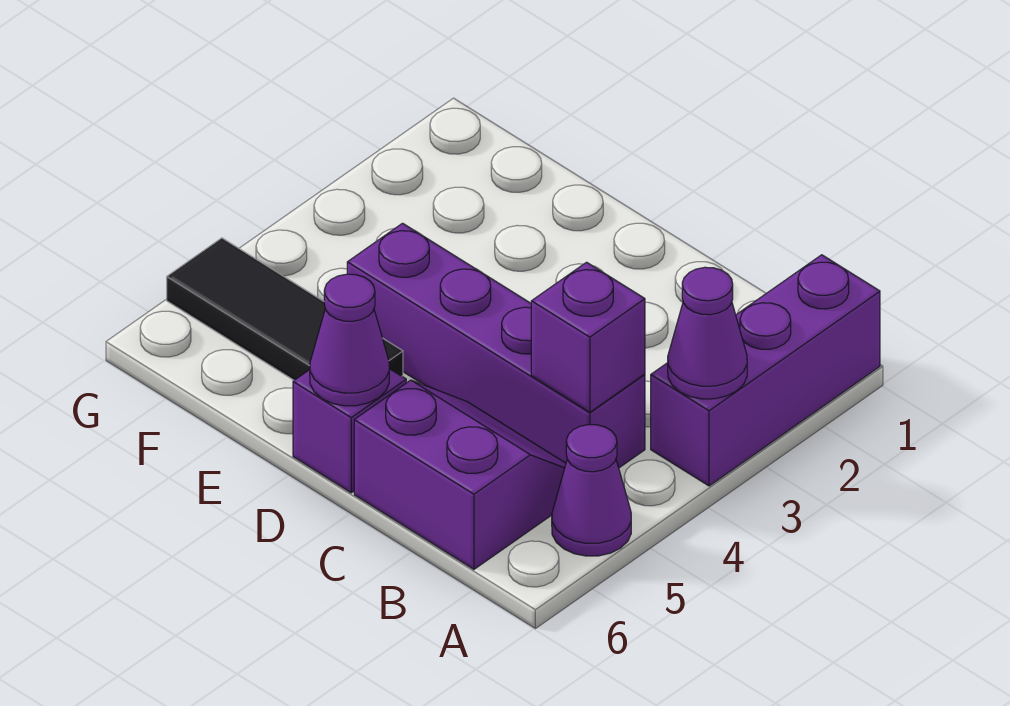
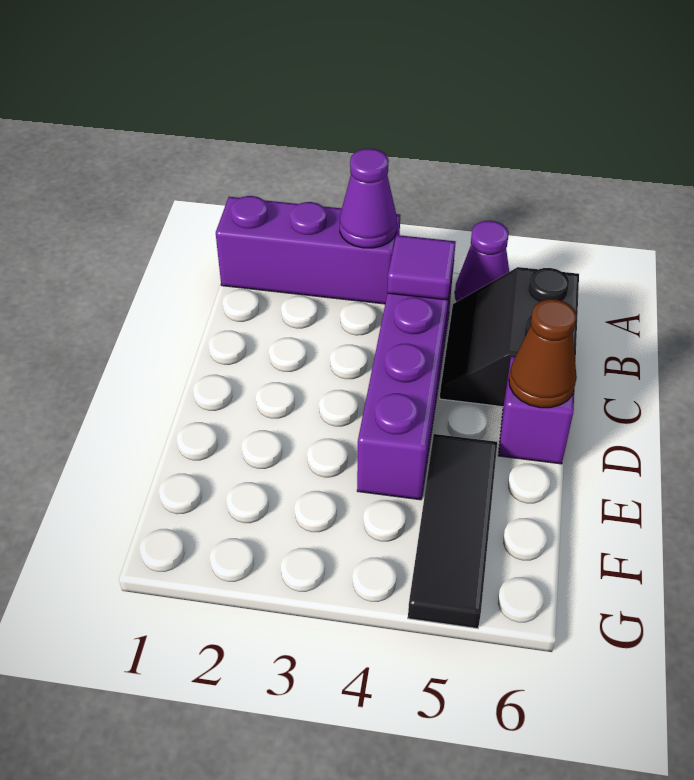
purple brick B4 level 2 -> purple tile B4 level 2
purple slope B5:C6 level 1 top 6 -> black slope B5:C6 level 1 top 6
purple cone D6 level 2 -> brown cone D6 level 2

